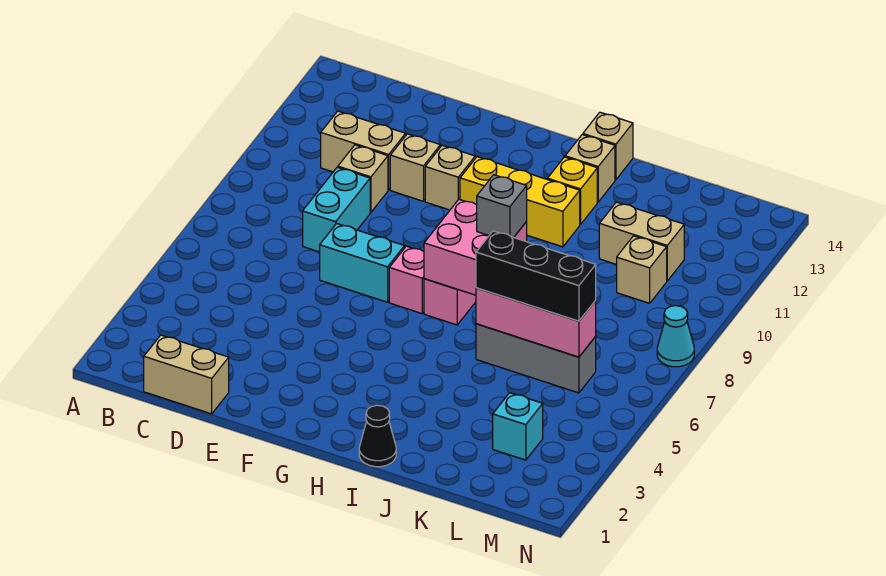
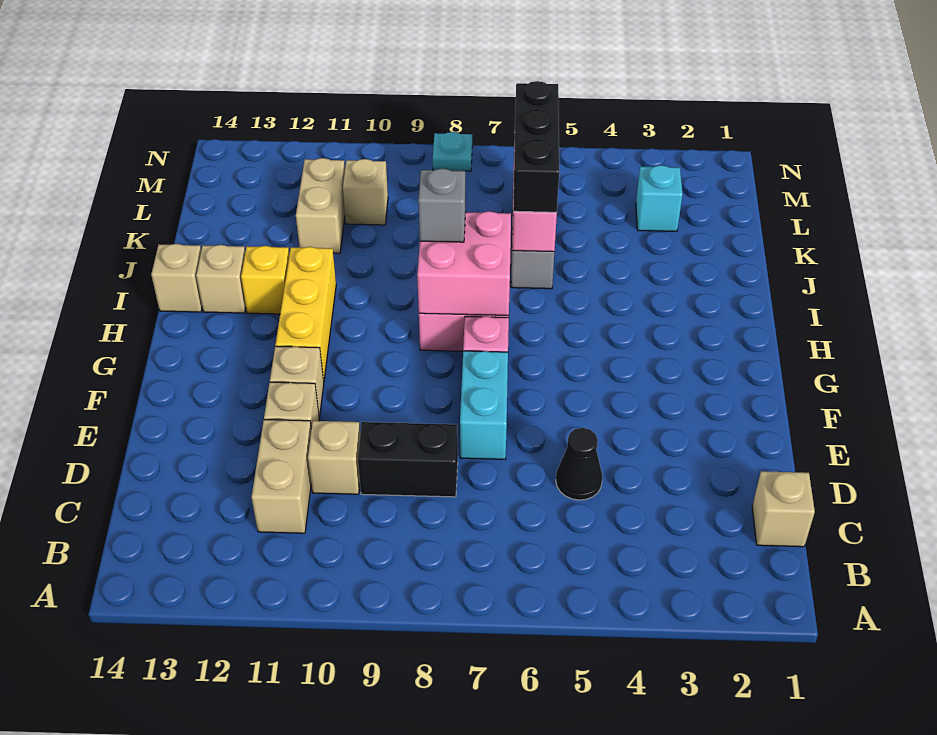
tan brick C1:D1 level 1 -> tan brick C1 level 1
cyan brick D8:D9 level 1 -> black brick D8:D9 level 1
black cone I1 level 1 -> black cone D5 level 1
cyan cone N8 level 1 -> cyan plate N8 level 1

